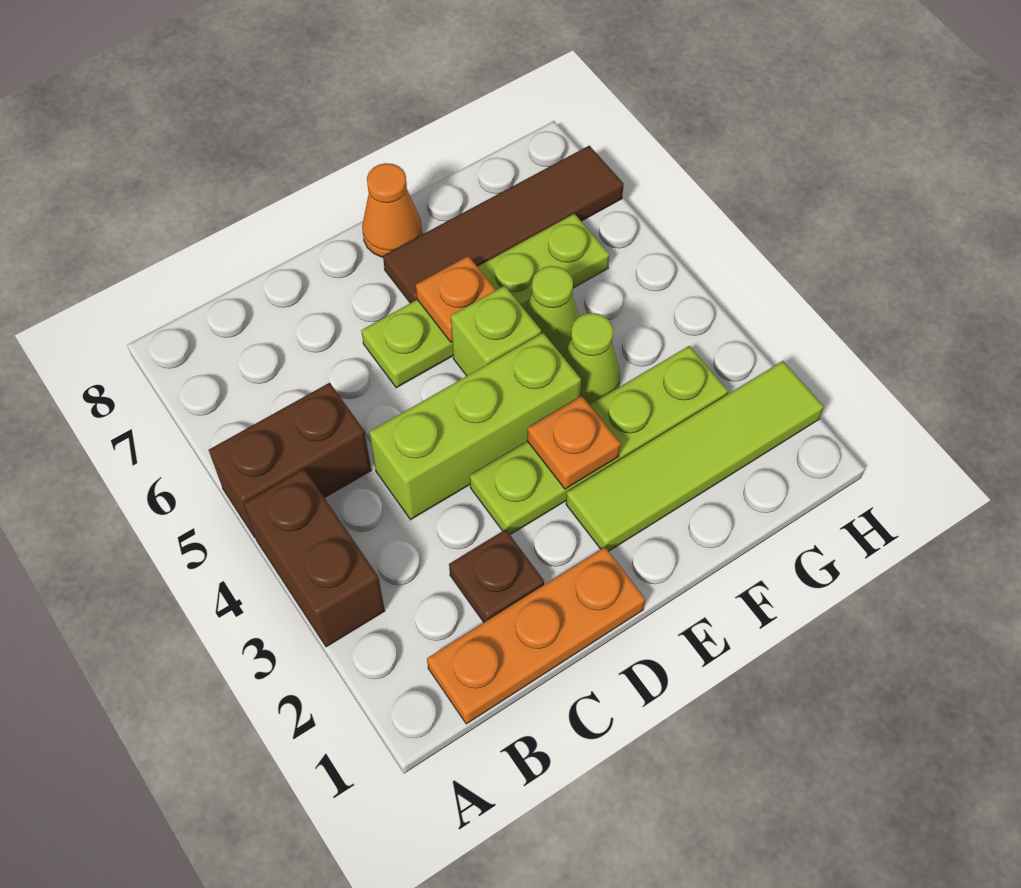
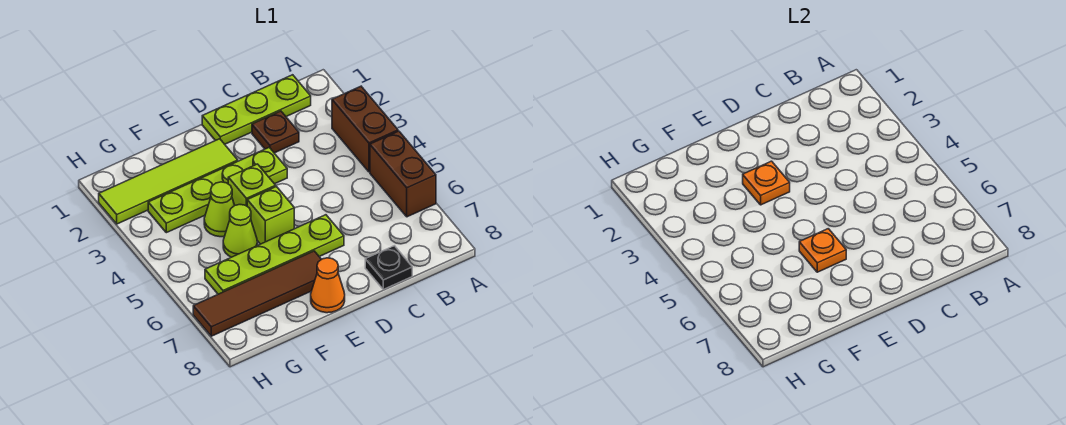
brown brick A5:B5 level 1 -> brown brick A5:A6 level 1
orange plate B1:D1 level 1 -> lime plate B1:D1 level 1
lime brick C4:E4 level 1 -> lime brick E4 level 1
none -> black plate C8 level 1

